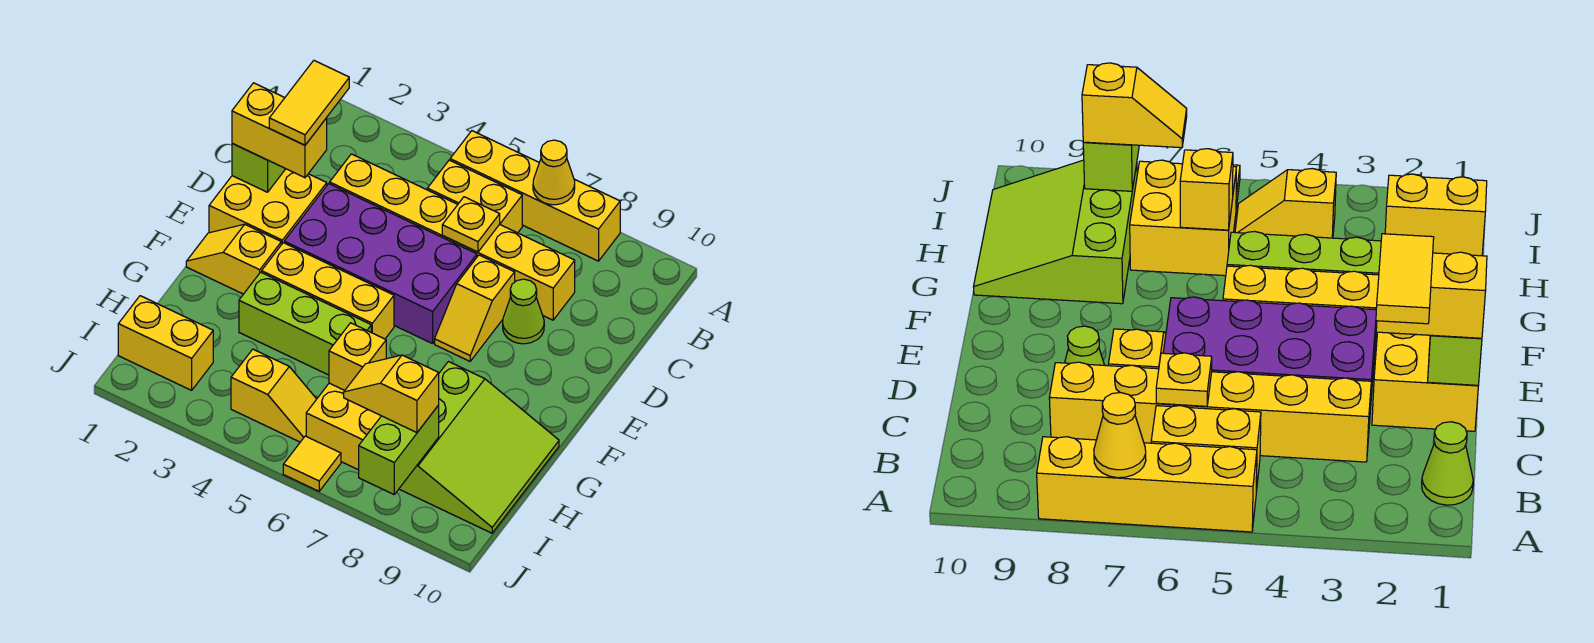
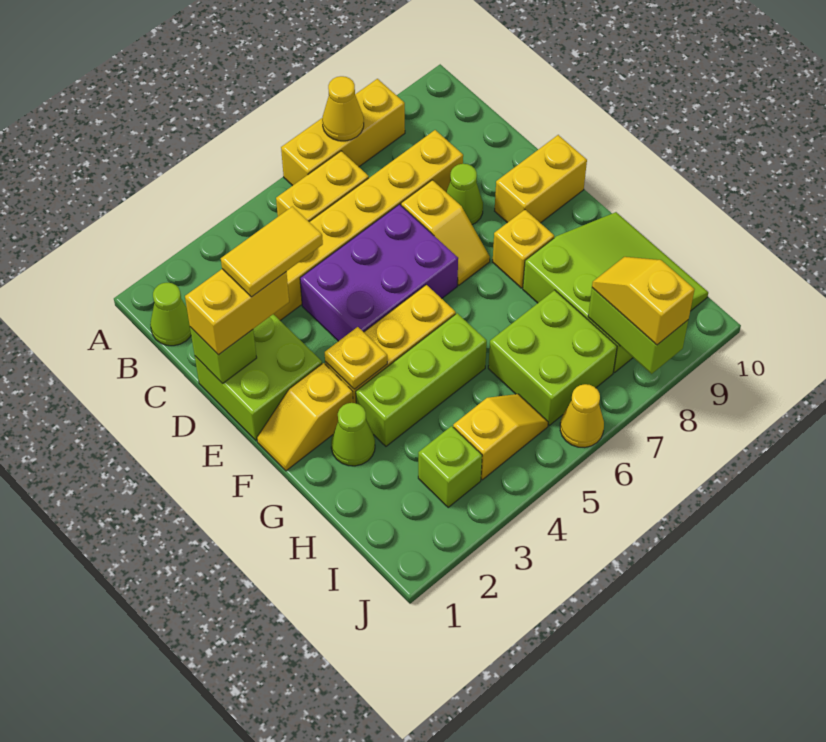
yellow brick A5:A8 level 1 -> yellow brick A6:A8 level 1
yellow tile C2:D2 level 4 -> yellow tile D2:D3 level 4
yellow plate C6 level 2 -> yellow plate F3 level 2
yellow brick D1:E2 level 1 -> lime brick D1:E2 level 1
purple brick D3:E6 level 1 -> purple brick D4:E6 level 1
none -> lime cone G2 level 1
yellow brick H6:I7 level 1 -> lime brick H6:I7 level 1
yellow brick H6 level 2 -> yellow brick F8 level 1
yellow brick I1:I2 level 1 -> yellow brick E9:E10 level 1
none -> lime brick I3 level 1
yellow slope I7:I8 level 3 top 8 -> yellow slope I8:J8 level 3 top J
yellow tile J6 level 1 -> yellow cone J6 level 1

